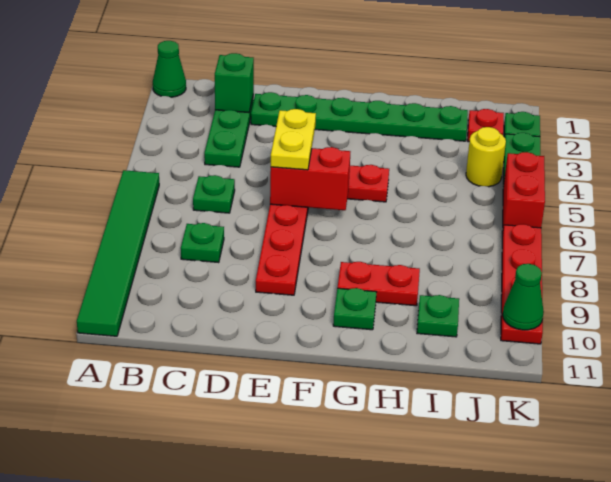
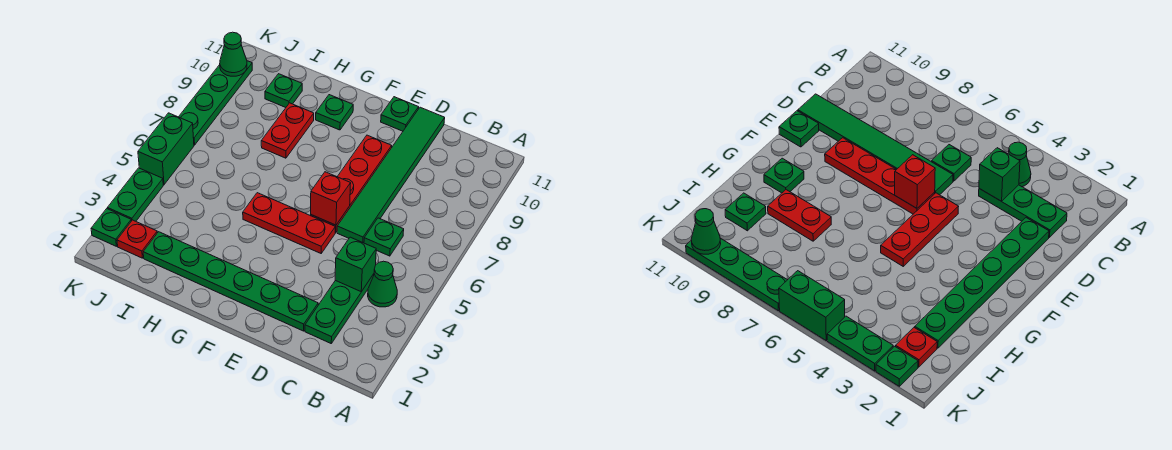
green cone A1 level 1 -> green cone B4 level 1
green tile A6:A11 level 1 -> green tile D6:D11 level 1
green brick C2 level 2 -> green brick C4 level 2
green plate C8 level 1 -> green plate E11 level 1
yellow plate E5:E6 level 3 -> none
red brick E6:F6 level 2 -> red brick E6 level 2
red plate G9:H9 level 1 -> red plate H8:H9 level 1
yellow round brick J4 level 1 -> none
red brick K5:K6 level 1 -> green brick K5:K6 level 1
red plate K7:K10 level 1 -> green plate K7:K10 level 1

